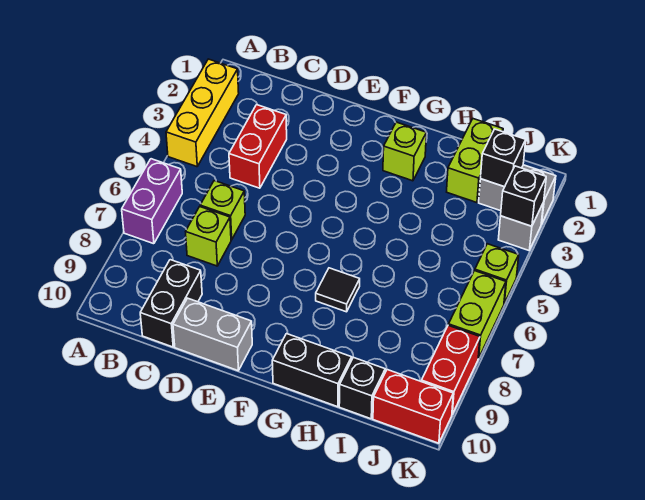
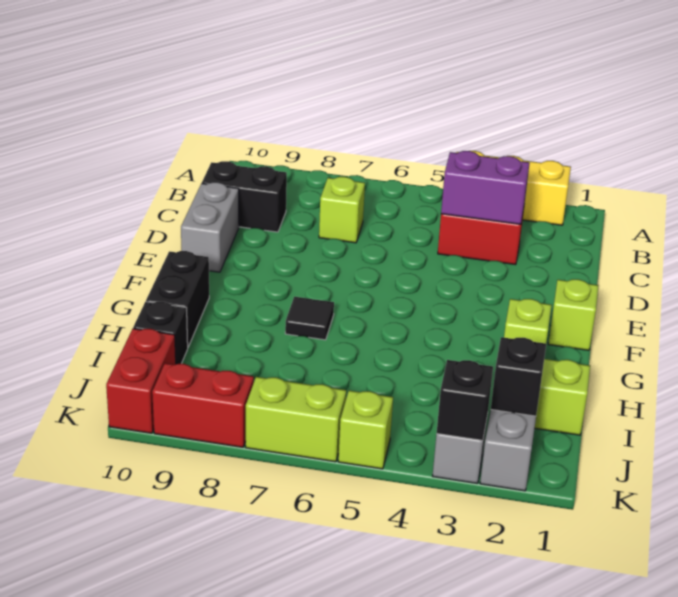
purple brick A6:A7 level 1 -> purple brick C3:C4 level 2
lime brick C6 level 1 -> lime brick F1 level 1

